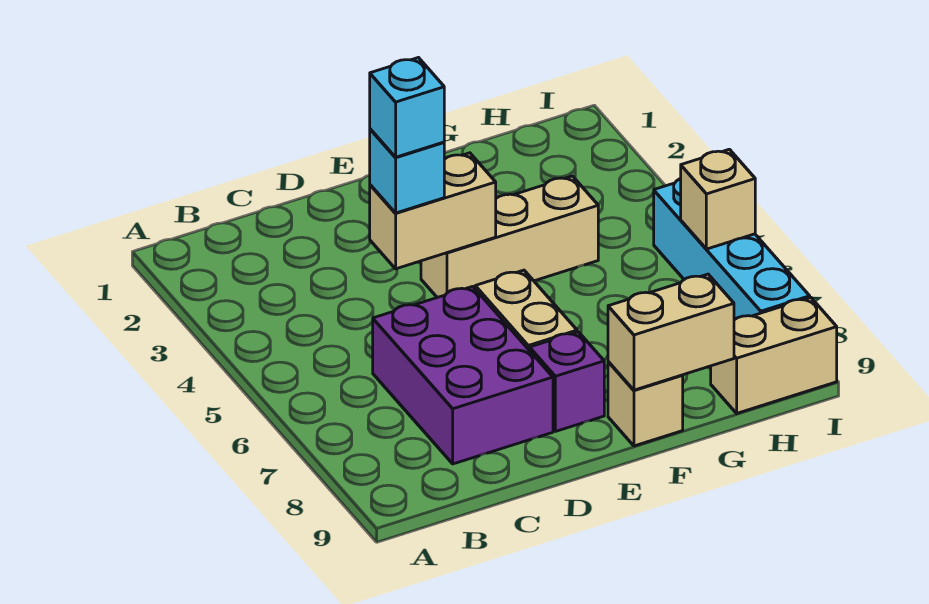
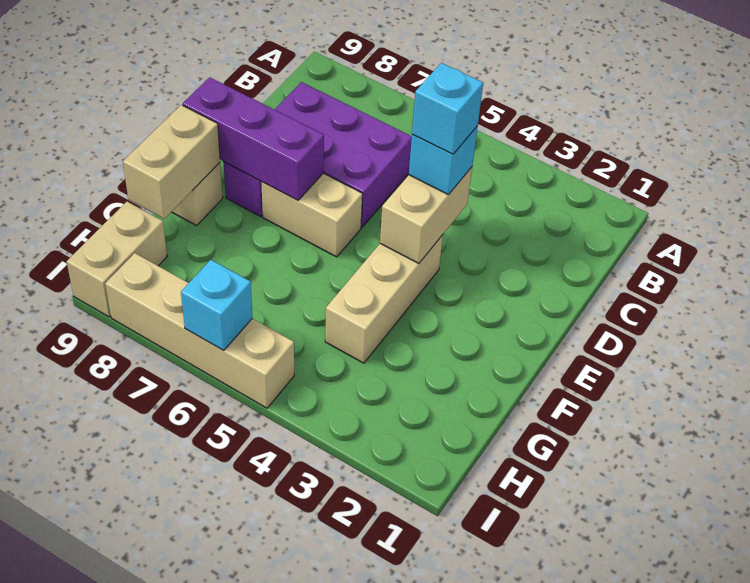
none -> purple brick E7:E9 level 2
cyan brick I5:I8 level 1 -> tan brick I5:I8 level 1
tan brick I6 level 2 -> cyan brick I6 level 2

